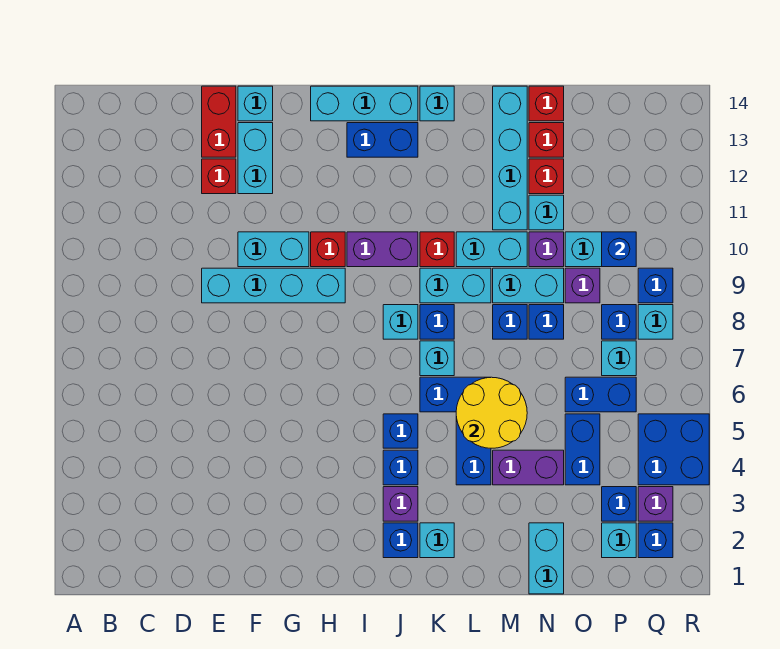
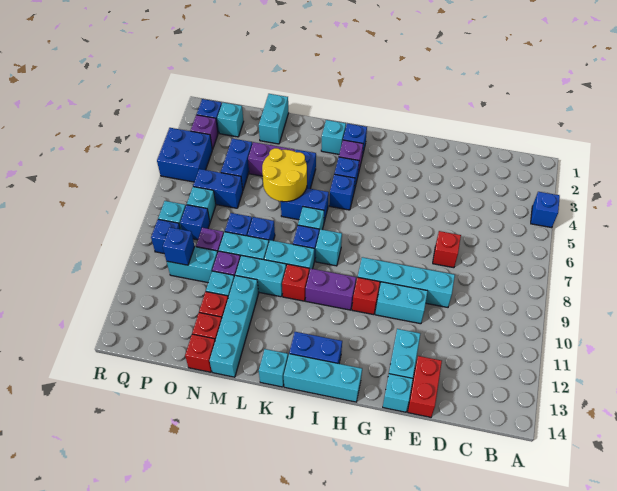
red brick E12 level 1 -> red brick E7 level 1
blue brick P3 level 1 -> blue brick A4 level 1

